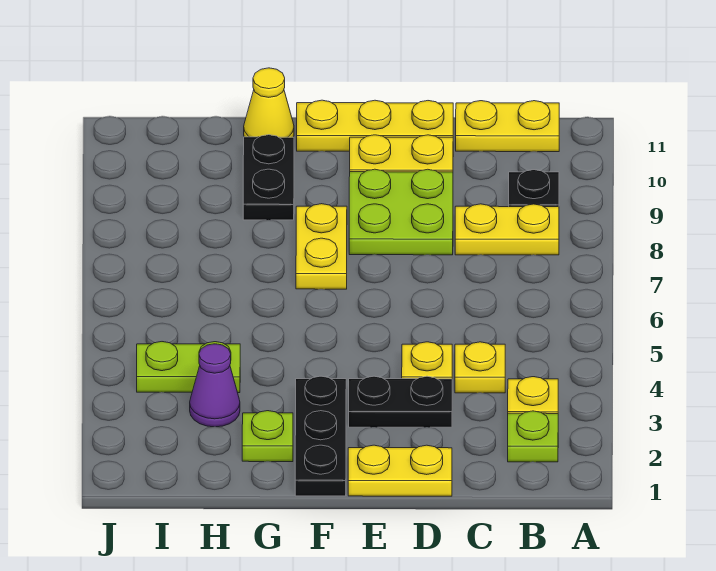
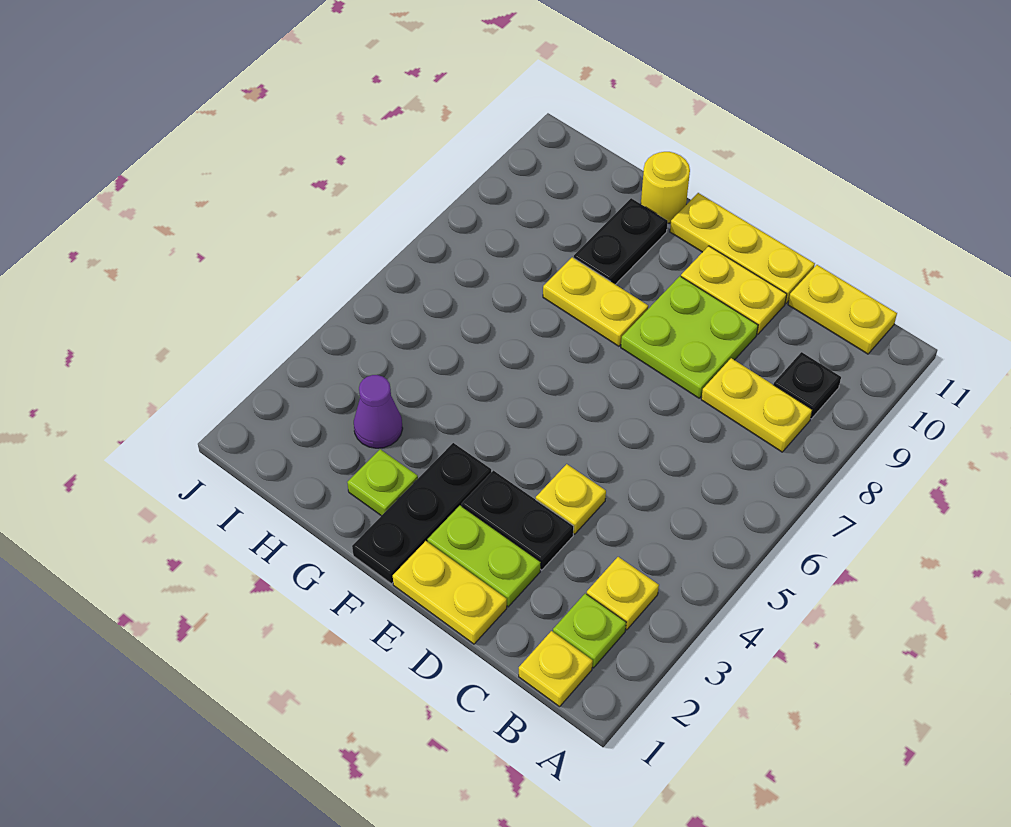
yellow plate C4 level 1 -> yellow plate B1 level 1
yellow plate F7:F8 level 1 -> yellow plate F8:G8 level 1
yellow cone G11 level 1 -> yellow round brick G11 level 1
lime plate H4:I4 level 1 -> lime plate D2:E2 level 1

